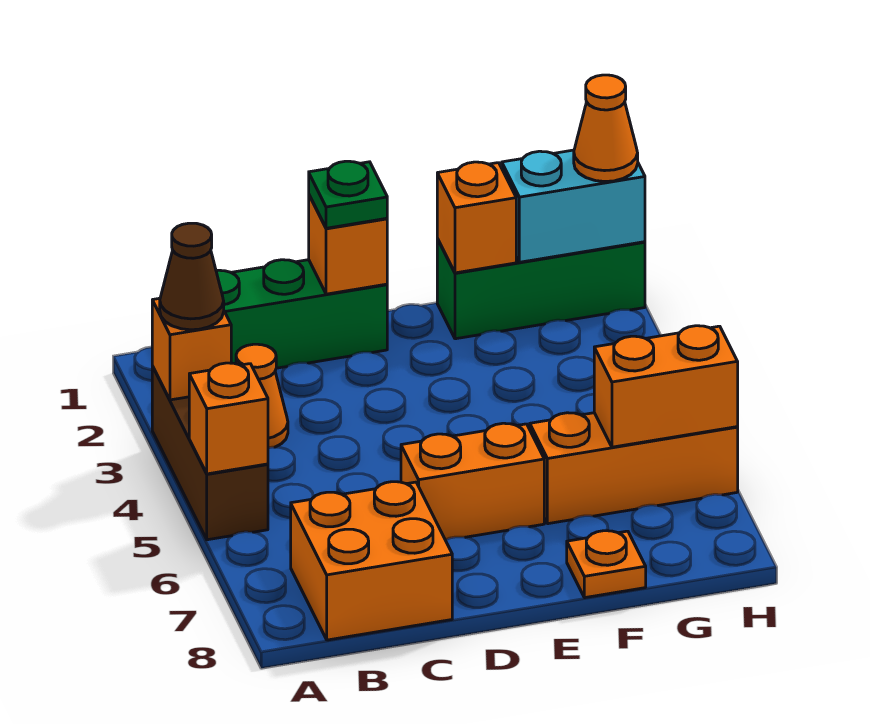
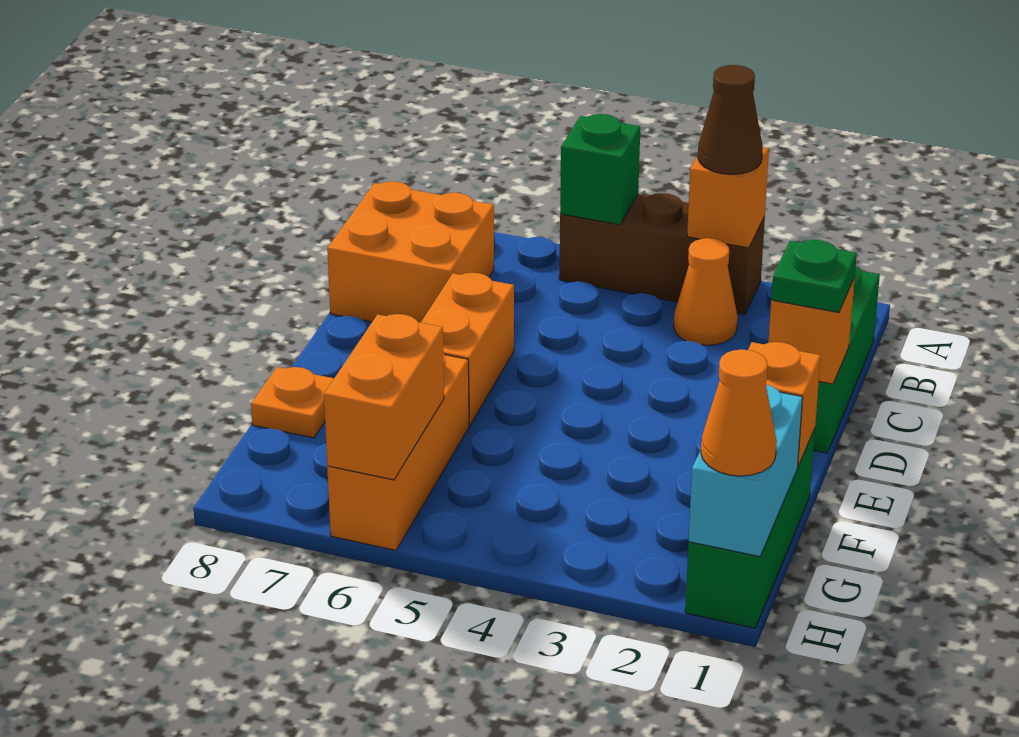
orange brick A5 level 2 -> green brick A5 level 2

